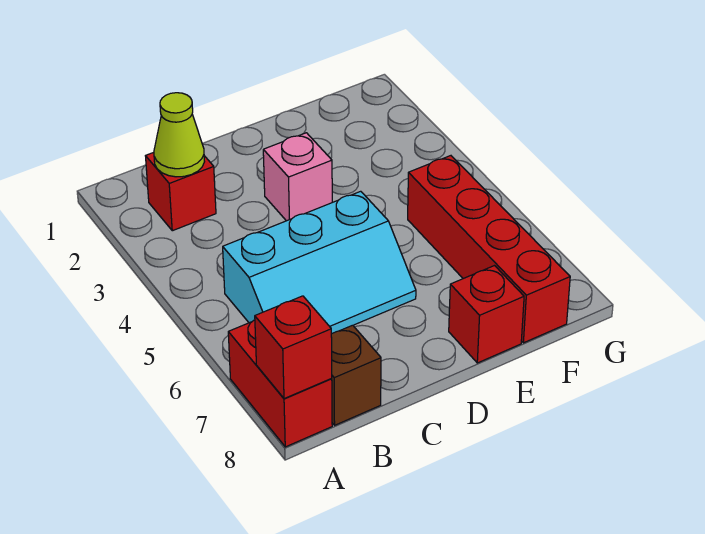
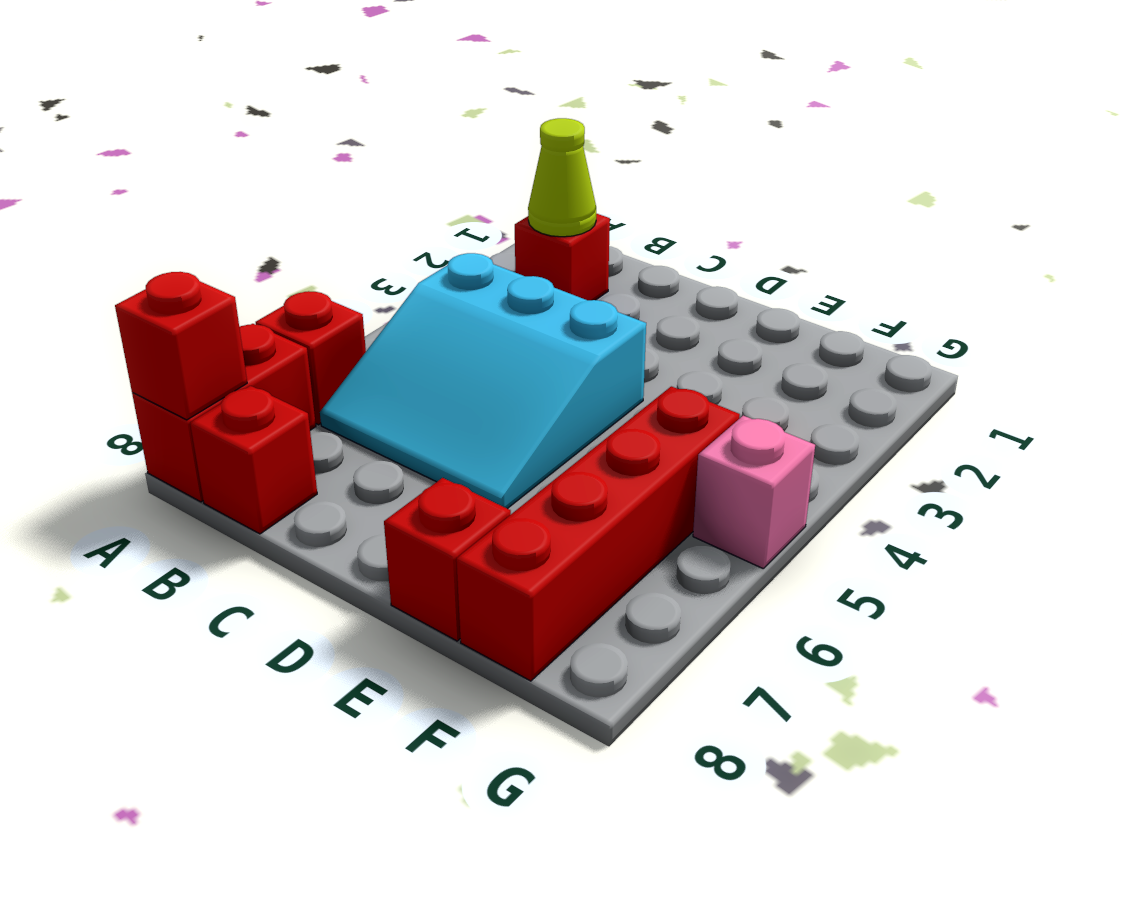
none -> red brick A6 level 1
cyan slope B5:D6 level 1 top 5 -> cyan slope B4:D6 level 1 top 4
brown brick B8 level 1 -> red brick B8 level 1
pink brick D3 level 1 -> pink brick G5 level 1

